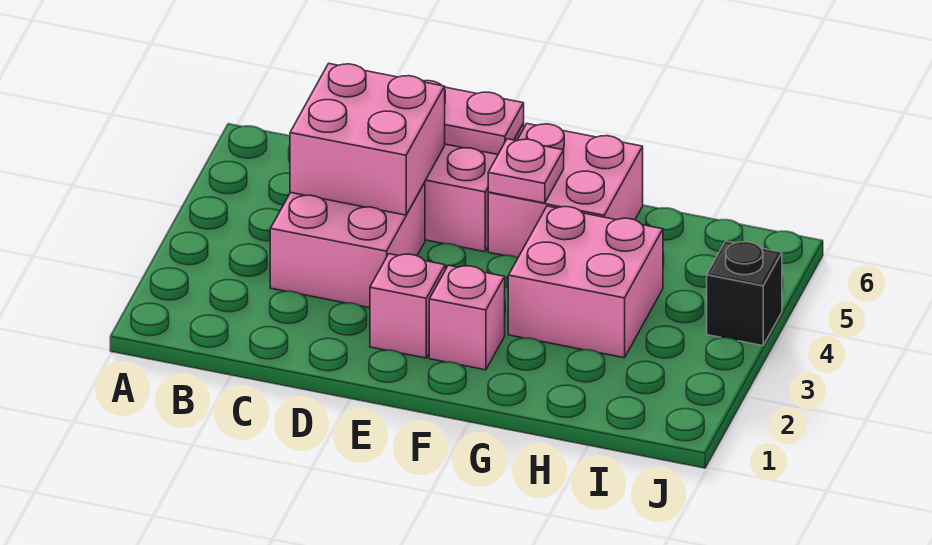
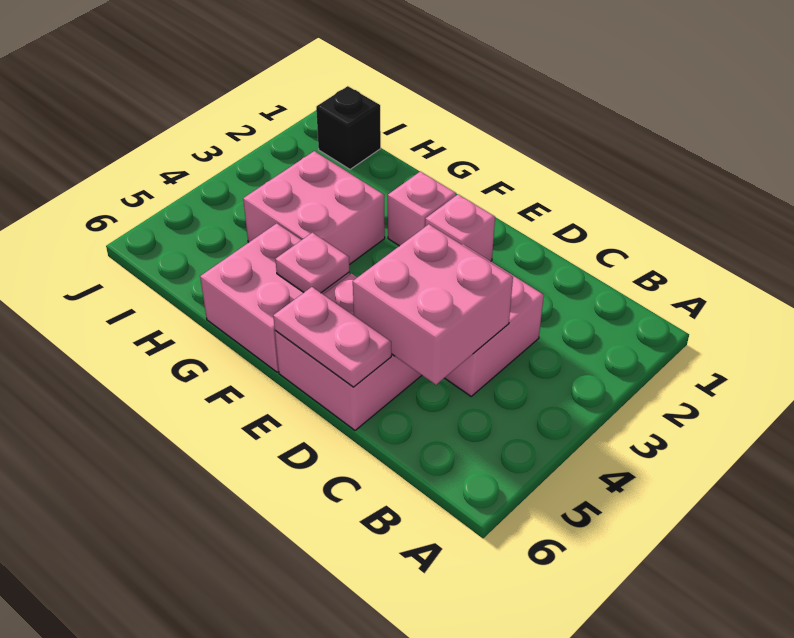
black brick J4 level 1 -> black brick I1 level 1

